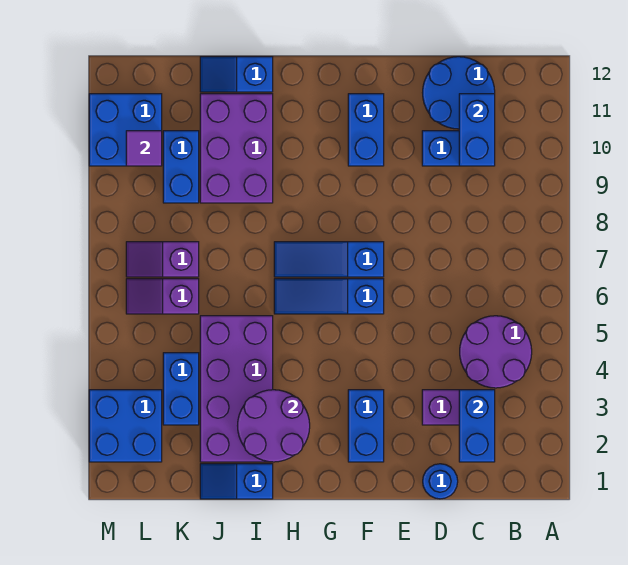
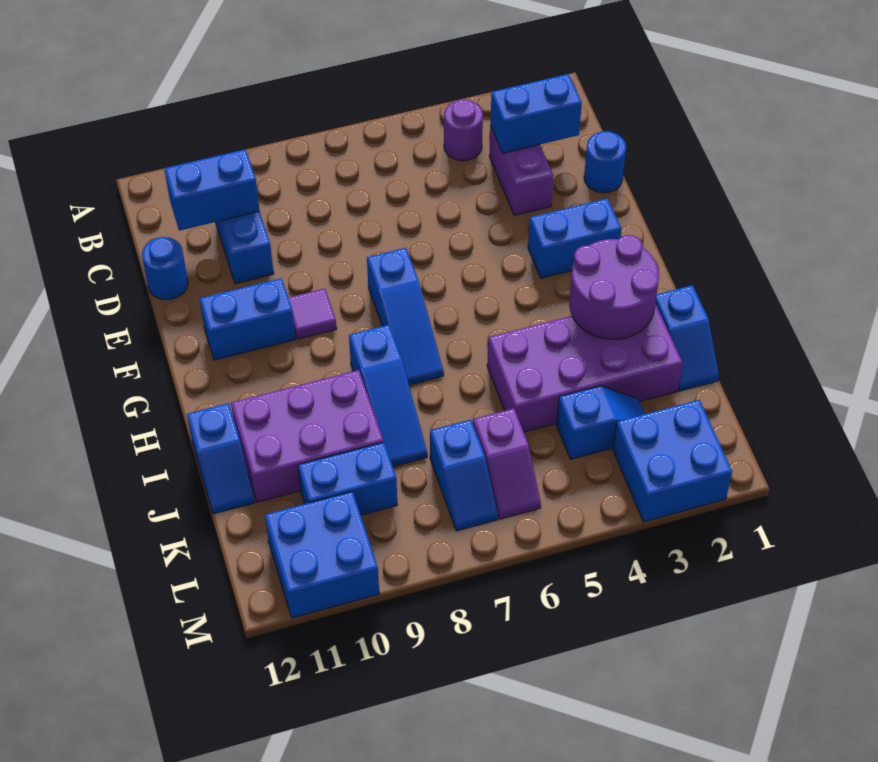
purple round brick B4:C5 level 1 -> purple round brick B4 level 1
blue round brick C11:D12 level 1 -> blue round brick D12 level 1
blue slope F6:H6 level 1 top F -> blue slope H8:J8 level 1 top H
blue brick K3:K4 level 1 -> blue slope K3:K4 level 1 top 4
purple slope K7:L7 level 1 top K -> blue slope K7:L7 level 1 top K
purple tile L10 level 2 -> purple tile F9 level 1

